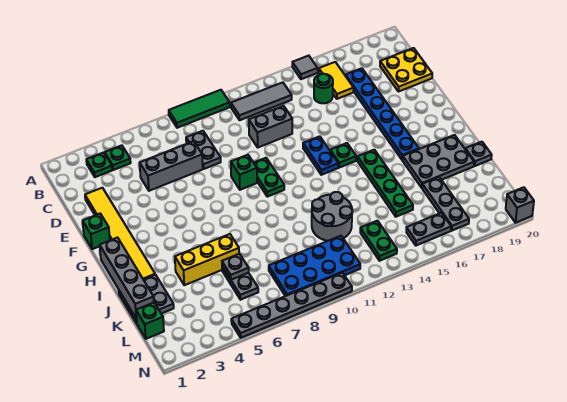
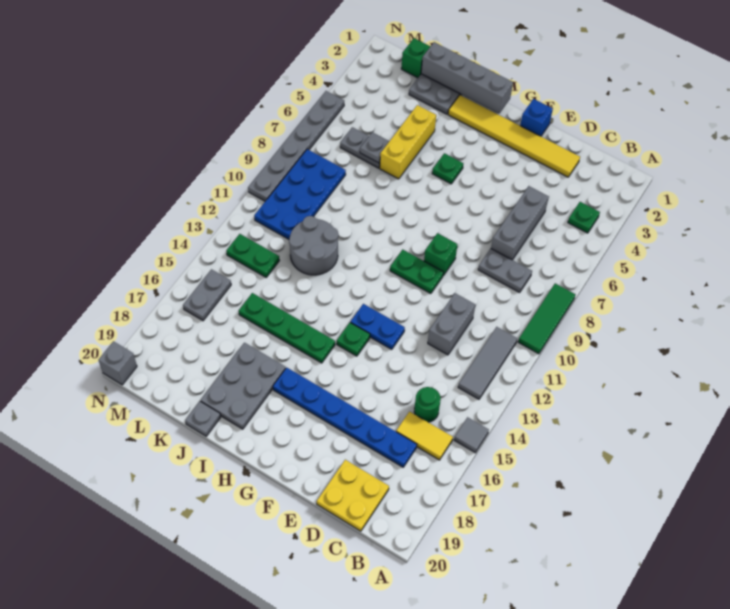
green plate B3 level 1 -> green plate H5 level 1
green brick F1 level 1 -> blue brick F1 level 1
grey plate K17:M17 level 1 -> none

